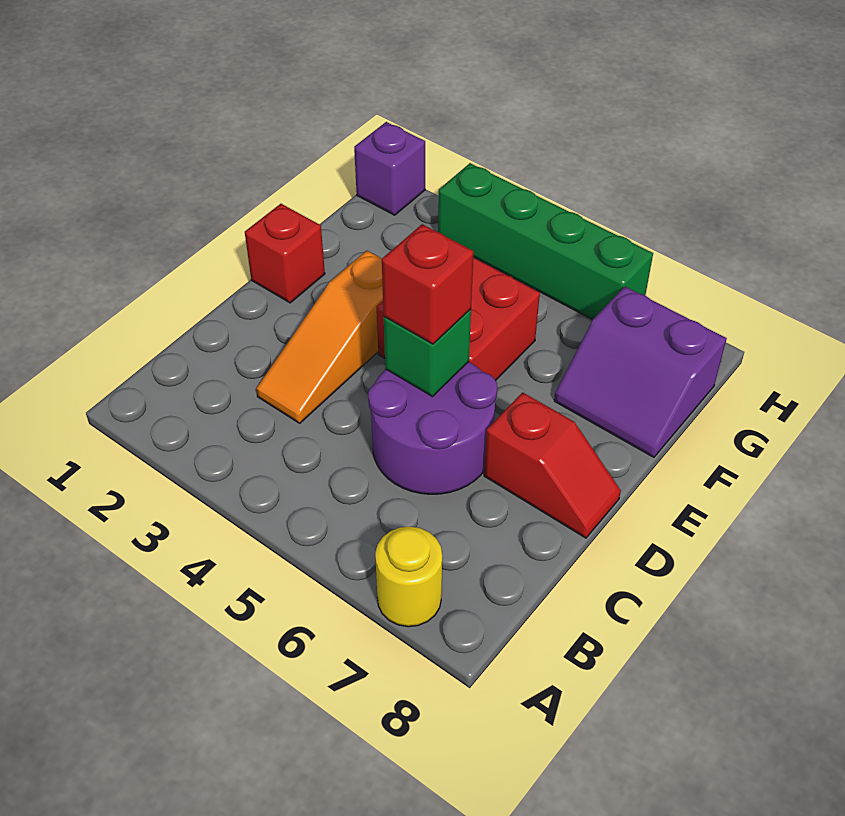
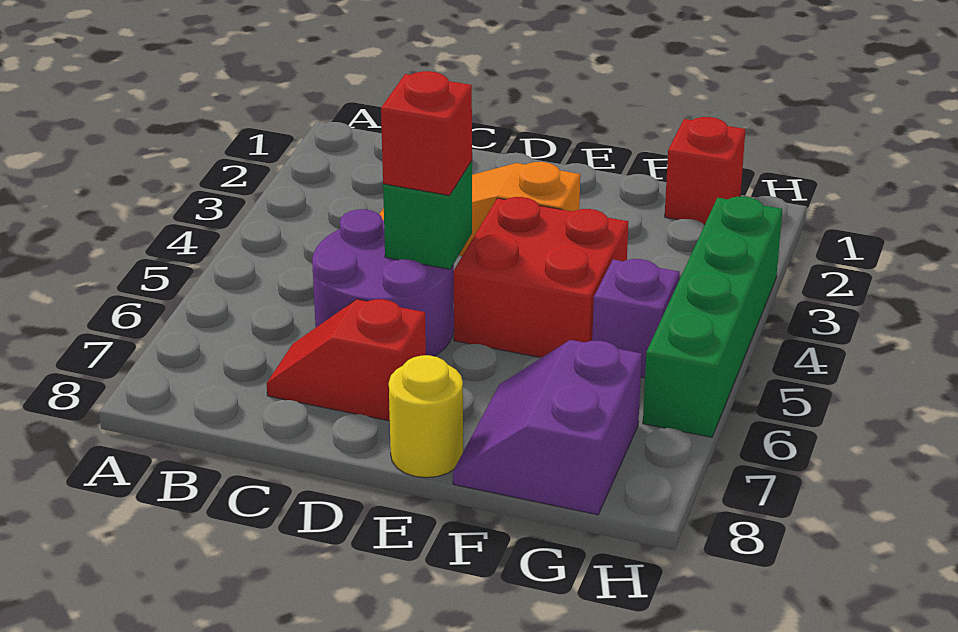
yellow round brick A7 level 1 -> yellow round brick E8 level 1
red slope D7:D8 level 1 top 7 -> red slope C7:D7 level 1 top D
red brick E1 level 1 -> red brick G1 level 1
purple brick H1 level 1 -> purple brick G5 level 1

